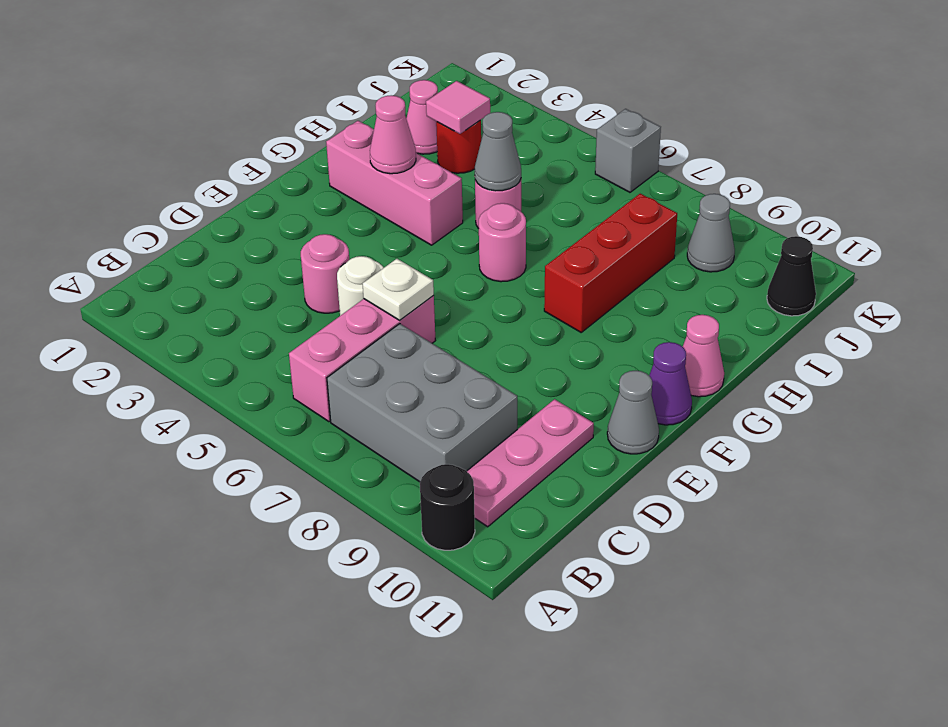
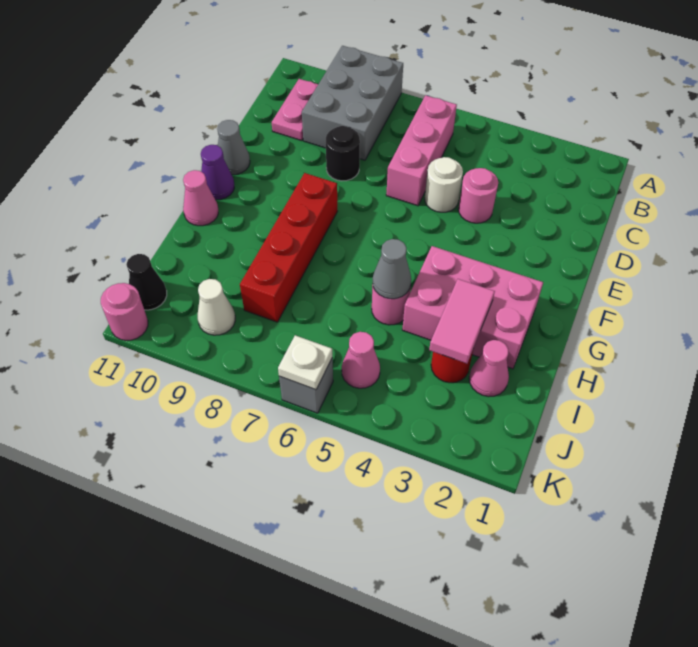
black round brick A10 level 1 -> black round brick D8 level 1
grey brick B7:C9 level 1 -> grey brick A8:C9 level 1
pink plate B10:D10 level 1 -> pink plate B10:C10 level 1
white plate D6 level 2 -> white plate K6 level 2
pink brick G2:G4 level 1 -> pink brick G2:H4 level 1
pink cone G3 level 2 -> pink cone J5 level 1
pink round brick G6 level 1 -> pink round brick K11 level 1
red brick G8:I8 level 1 -> red brick F8:I8 level 1
pink tile I3 level 2 -> pink tile H3:I3 level 2
grey cone J9 level 1 -> white cone J9 level 1

